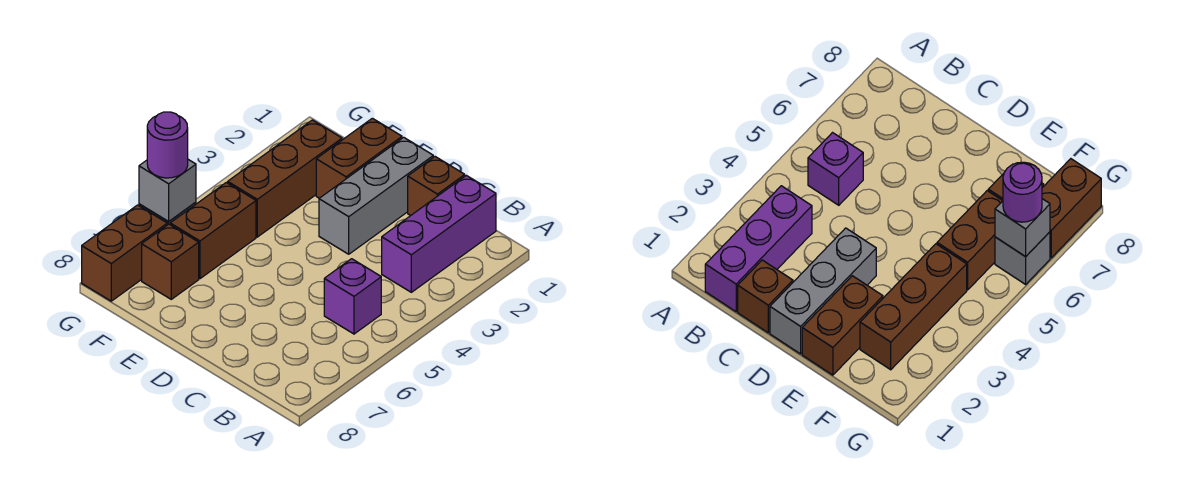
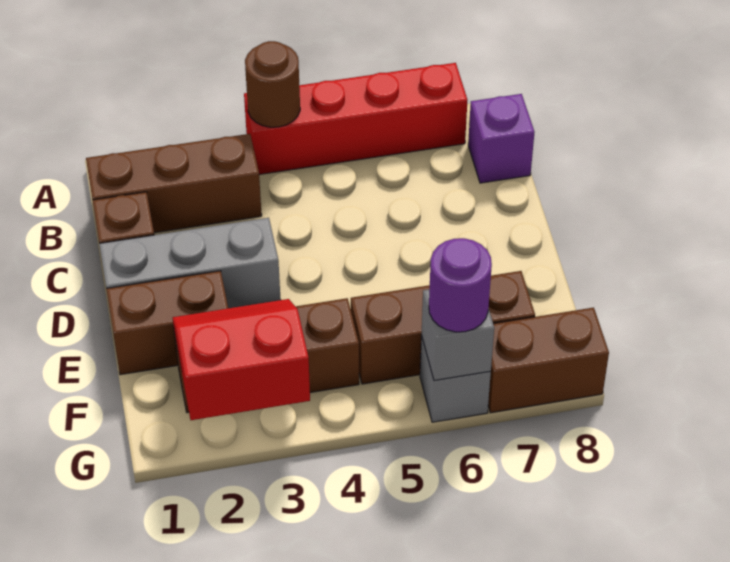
none -> red brick A4:A7 level 1
none -> brown round brick A4 level 2
purple brick B1:B3 level 1 -> brown brick B1:B3 level 1
purple brick B5 level 1 -> purple brick B8 level 1
none -> red slope F2:G3 level 2 top G

